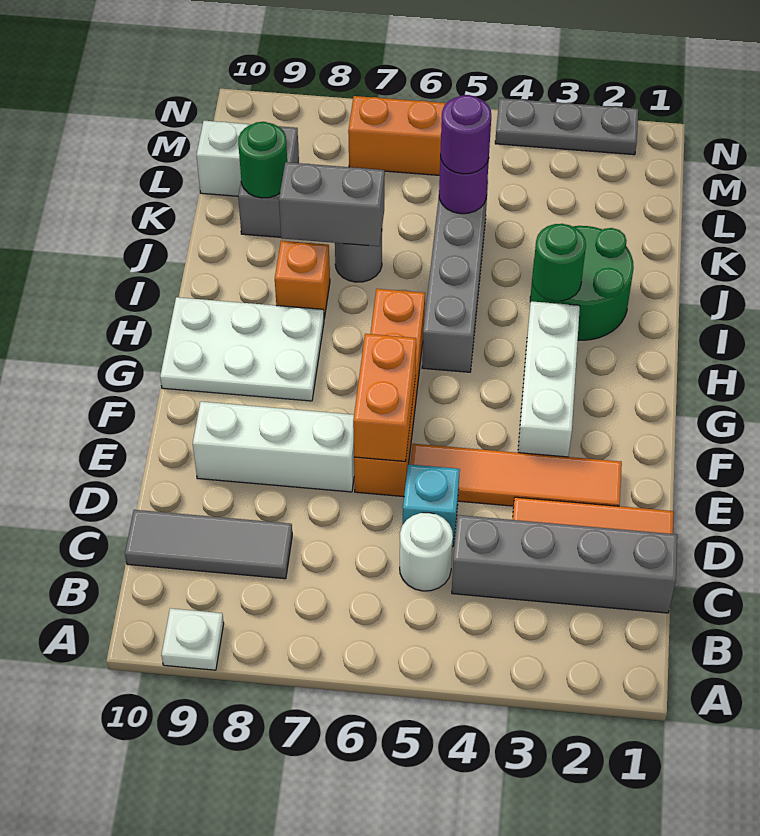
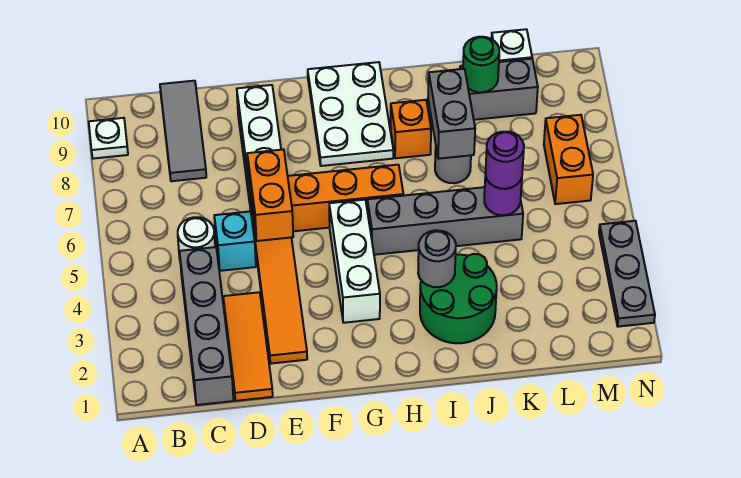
orange brick E6:F6 level 2 -> orange brick E5:E6 level 2
white brick F3:H3 level 1 -> white brick G3:G5 level 1
green round brick I3 level 2 -> grey round brick I3 level 2

